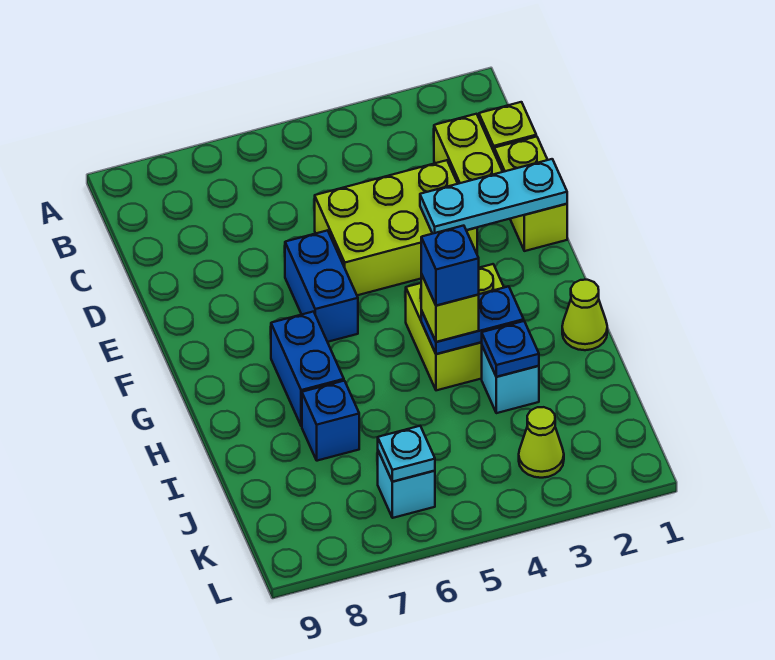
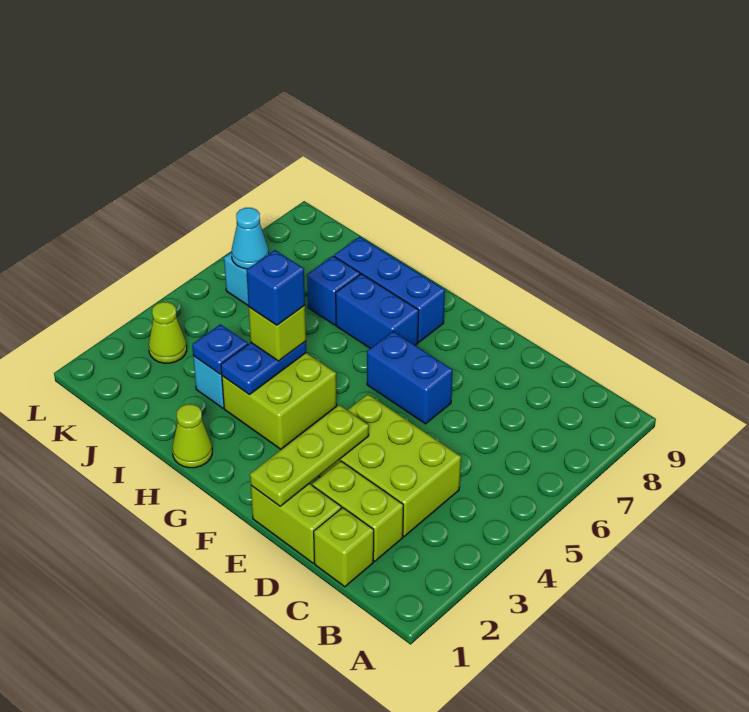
lime brick D3:E5 level 1 -> lime brick C3:E4 level 1
cyan plate E1:E3 level 2 -> lime plate E1:E3 level 2
none -> blue brick G8:I8 level 1
cyan plate K6 level 2 -> cyan cone K6 level 2

